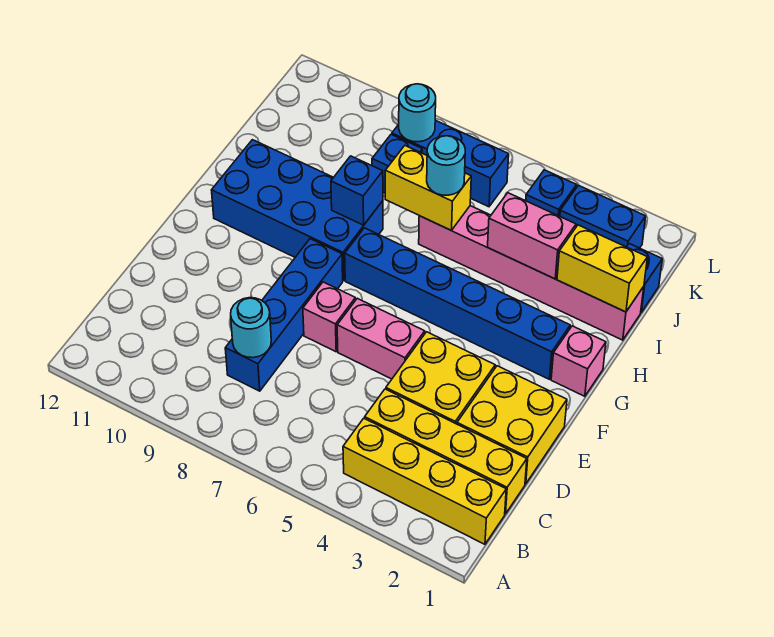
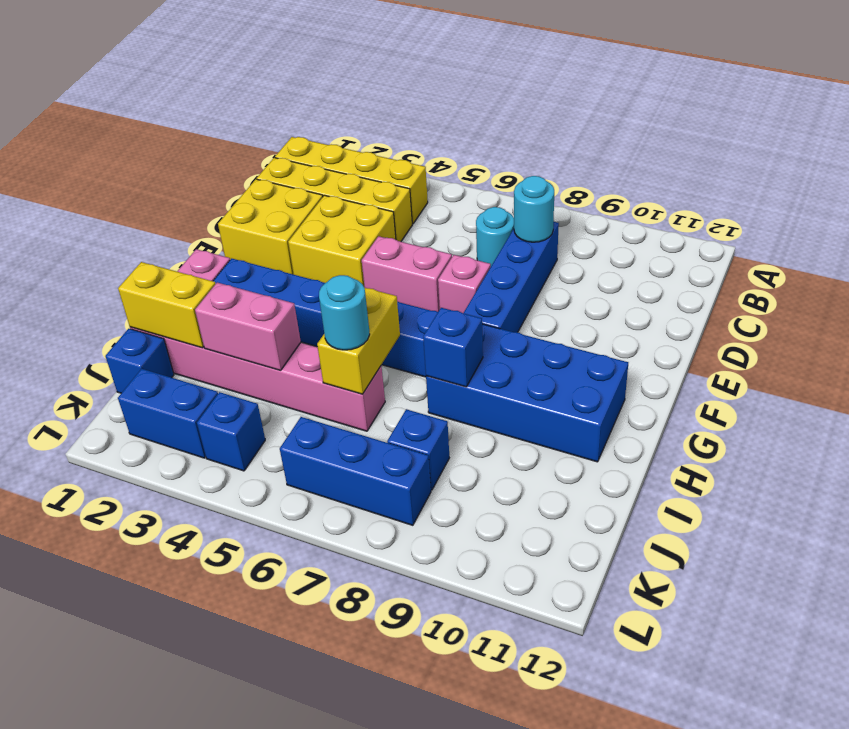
yellow brick I6:I7 level 2 -> yellow brick H6:I6 level 2
cyan round brick K8 level 2 -> cyan round brick C7 level 1

